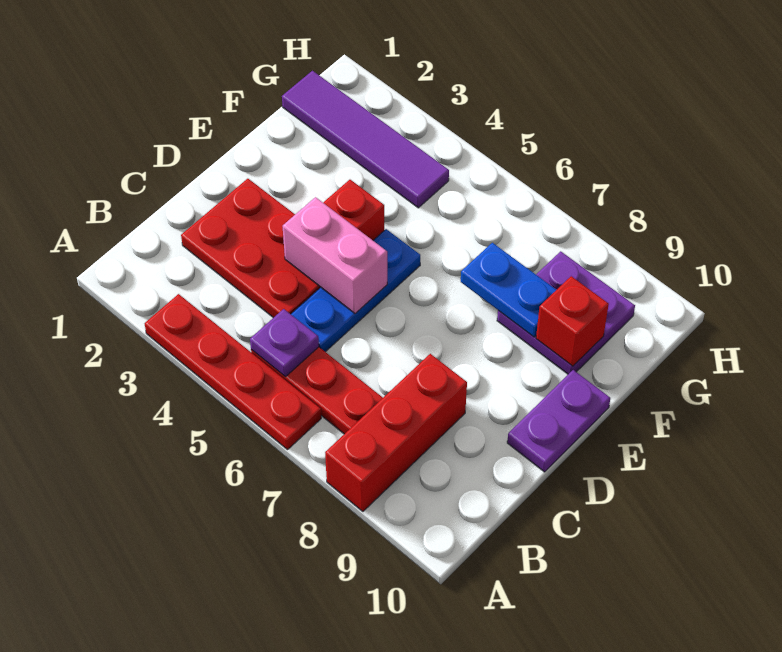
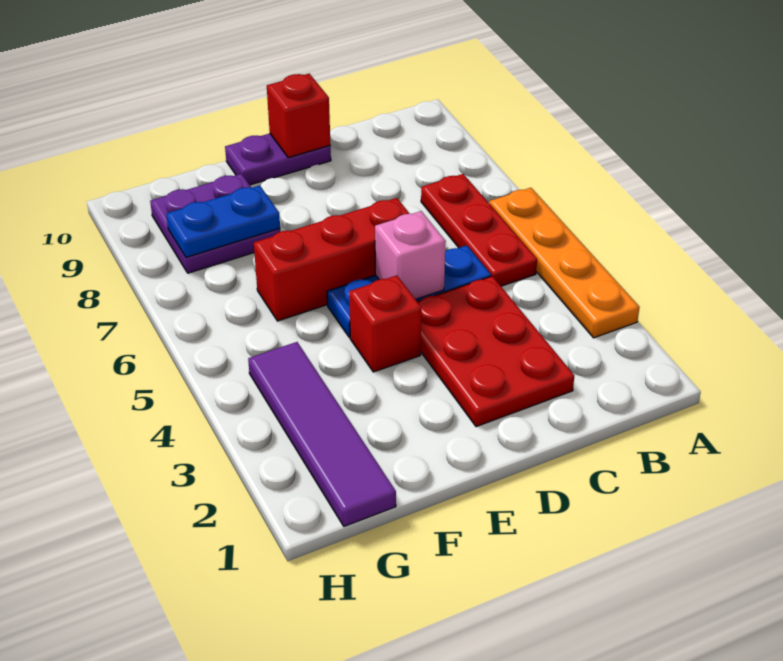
red plate A3:A6 level 1 -> orange plate A3:A6 level 1
red brick A8:C8 level 1 -> red brick D6:F6 level 1
purple plate B5 level 2 -> none
pink brick D4:D5 level 2 -> pink brick D5 level 2
blue plate F7:F8 level 2 -> blue plate F8:G8 level 2
red brick F9 level 2 -> red brick D10 level 2

